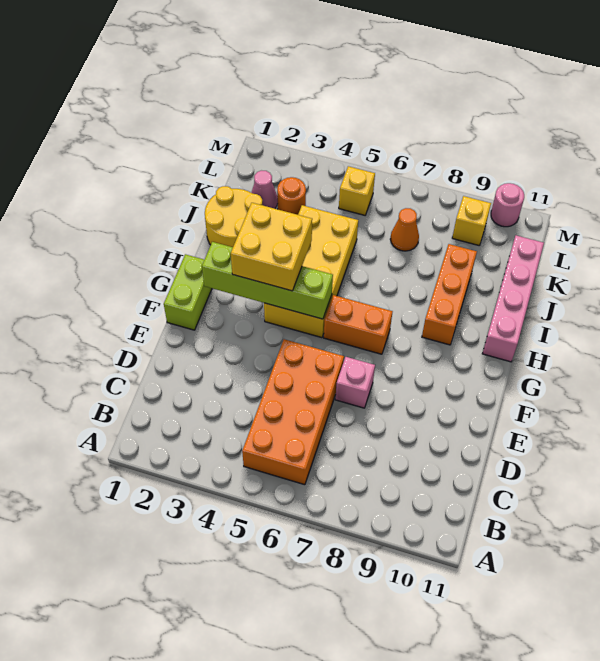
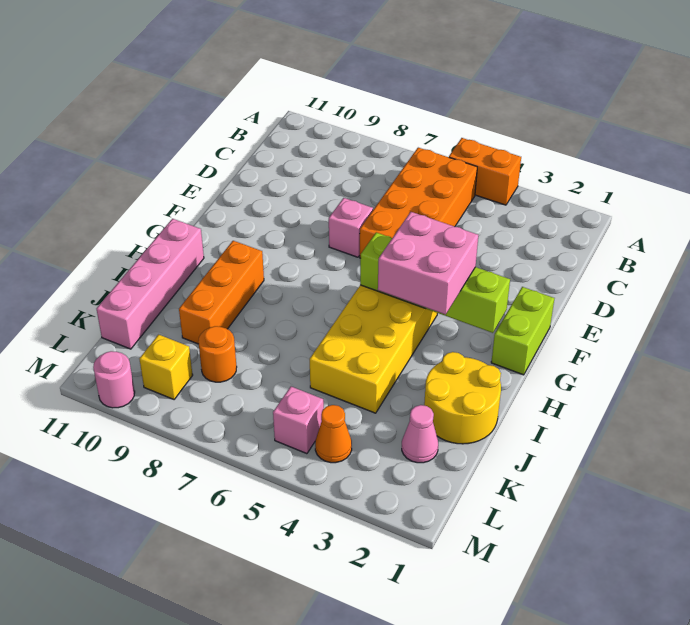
yellow brick G3:H4 level 3 -> pink brick G3:H4 level 3
orange brick G6:G7 level 1 -> orange brick A4:A5 level 1
orange round brick K3 level 1 -> orange round brick K8 level 1
orange cone K7 level 1 -> orange cone L4 level 1
yellow brick L5 level 1 -> pink brick L5 level 1

